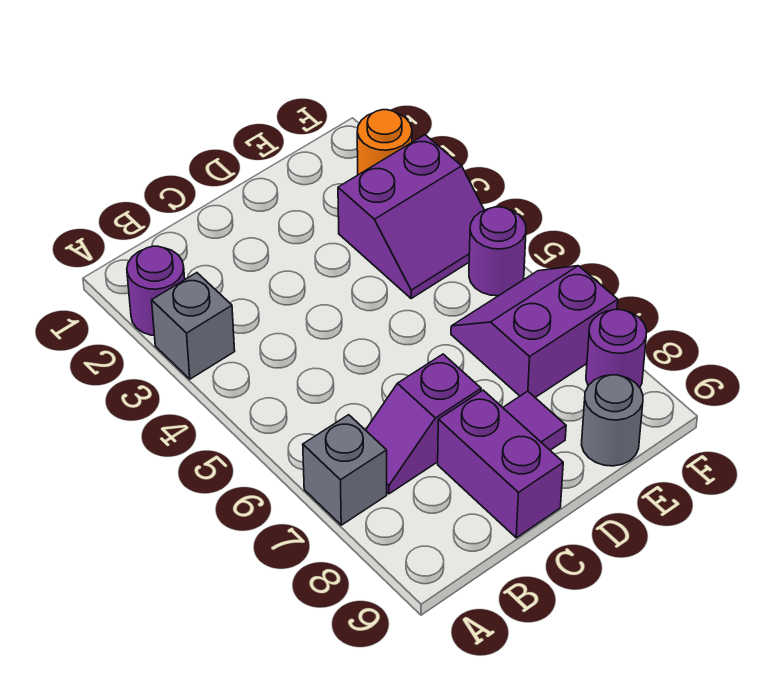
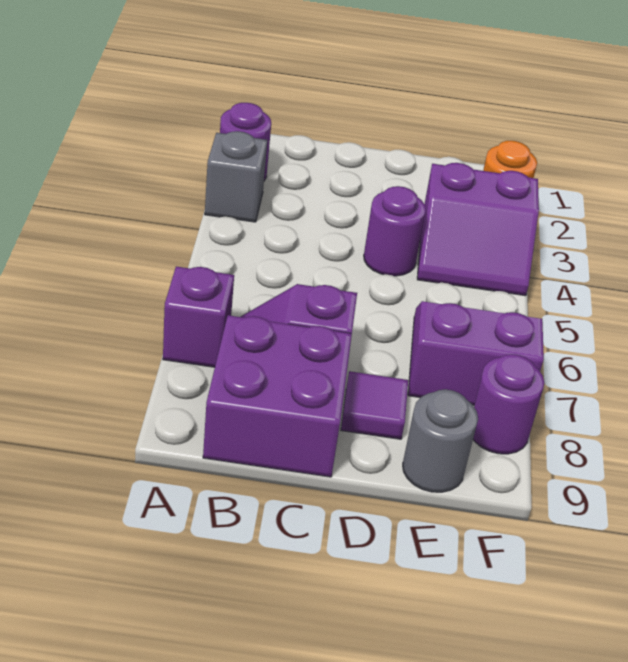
grey brick A7 level 1 -> purple brick A7 level 1
purple brick C8:C9 level 1 -> purple brick B8:C9 level 1
purple round brick F5 level 1 -> purple round brick D4 level 1

